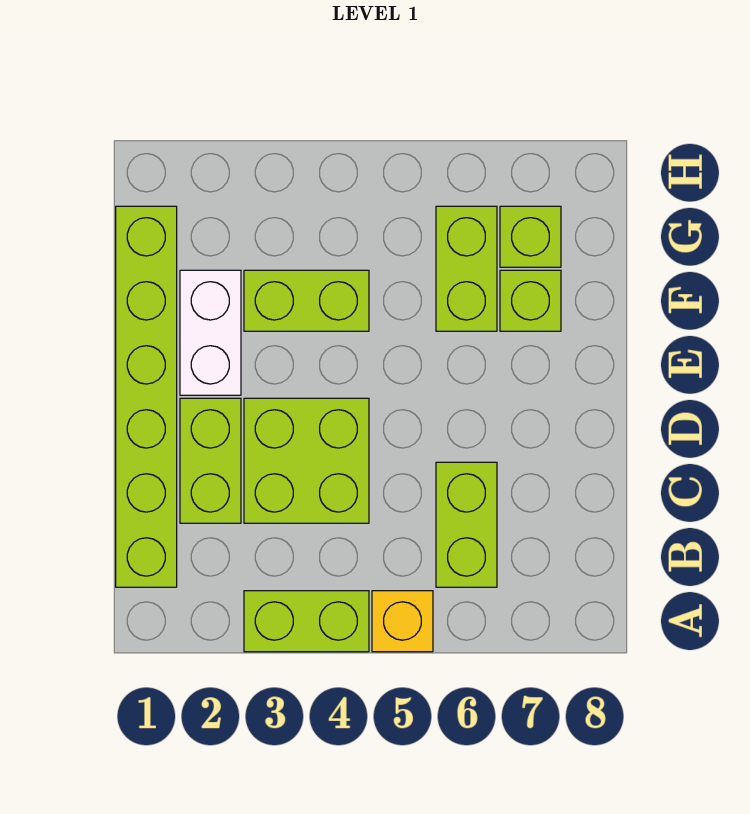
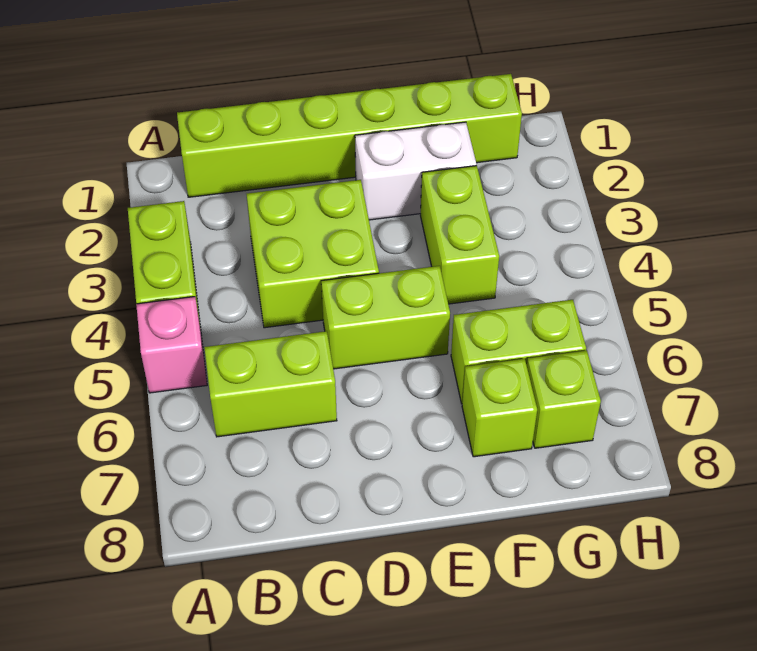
yellow brick A5 level 1 -> pink brick A5 level 1
lime brick C2:D2 level 1 -> lime brick D5:E5 level 1

